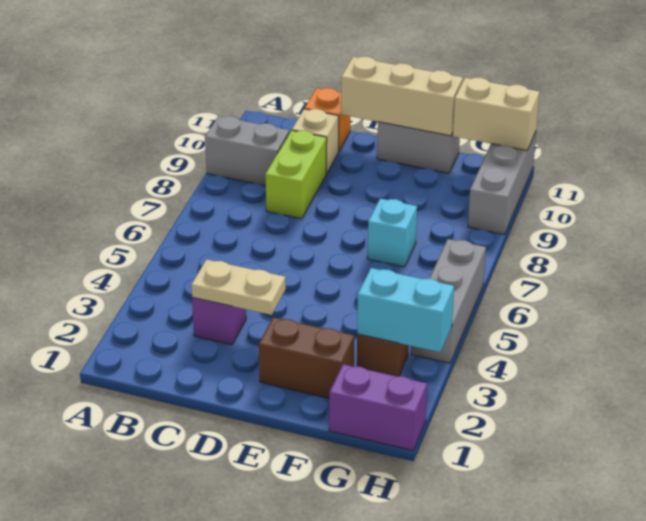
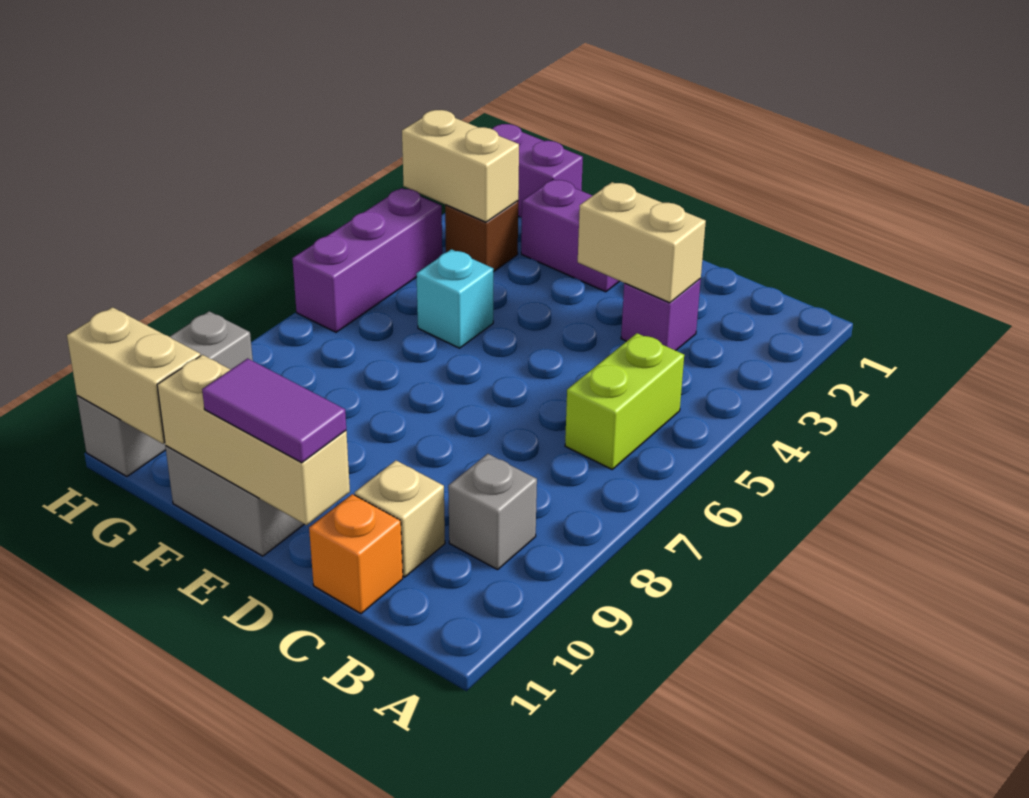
grey brick A9:B9 level 1 -> grey brick B9 level 1
tan plate C3:D3 level 2 -> tan brick C3:D3 level 2
lime brick C8:C9 level 1 -> lime brick B5:B6 level 1
none -> purple tile D11:E11 level 3
brown brick E2:F2 level 1 -> purple brick E2:F2 level 1
cyan brick F7 level 1 -> cyan brick F5 level 1
cyan brick G3:H3 level 2 -> tan brick G3:H3 level 2
grey brick H4:H6 level 1 -> purple brick H4:H6 level 1

